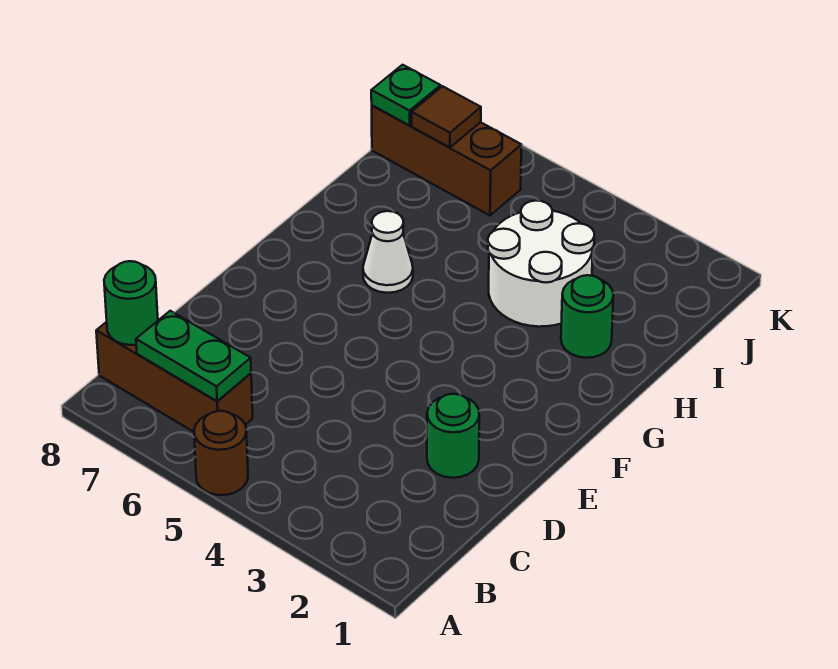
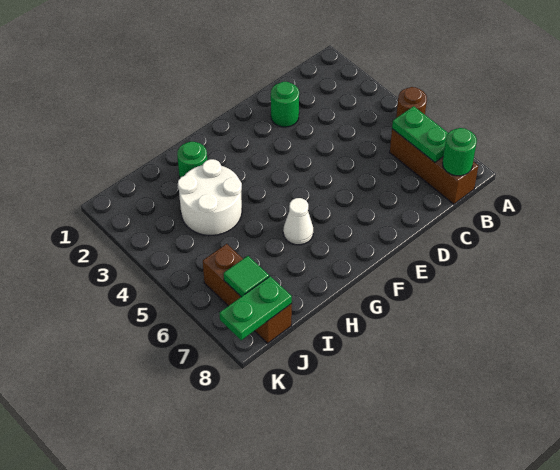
brown tile J7 level 2 -> green tile J7 level 2
green plate J8 level 2 -> green plate J8:K8 level 2

